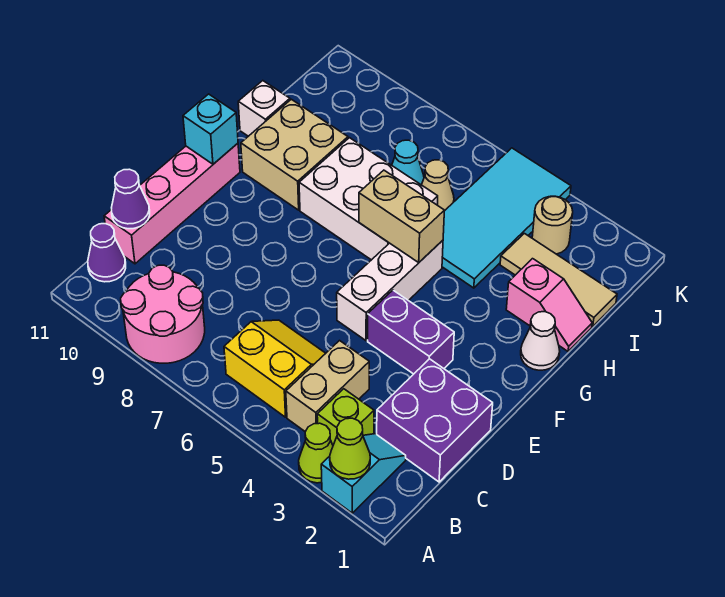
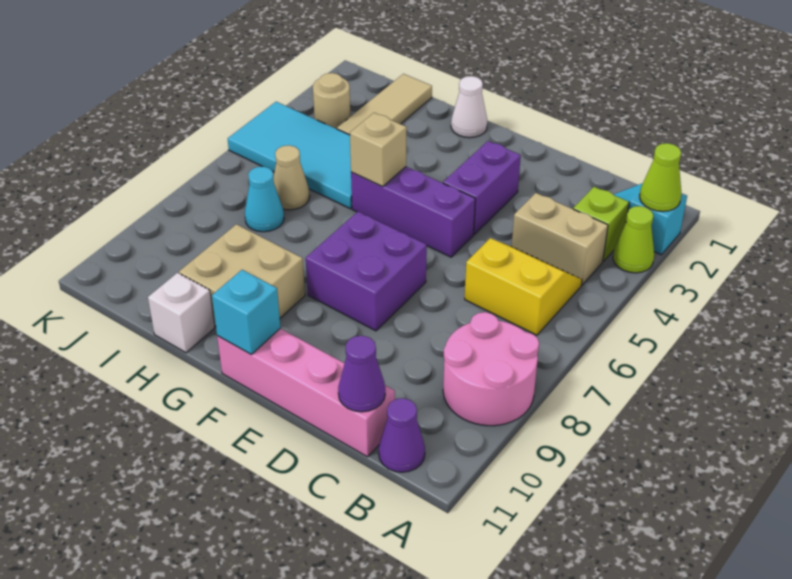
yellow slope B5:C6 level 1 top B -> yellow slope B5:C6 level 1 top 6
purple brick C1:D2 level 1 -> purple brick E7:F8 level 1
white brick E5:G5 level 1 -> purple brick E5:G5 level 1
tan brick G5:G6 level 2 -> tan brick G5 level 2
white brick G6:H8 level 1 -> none
pink slope H1:H2 level 1 top 2 -> none

